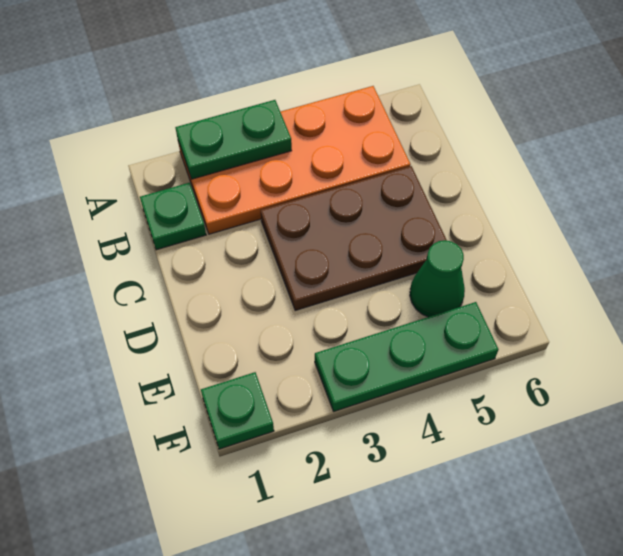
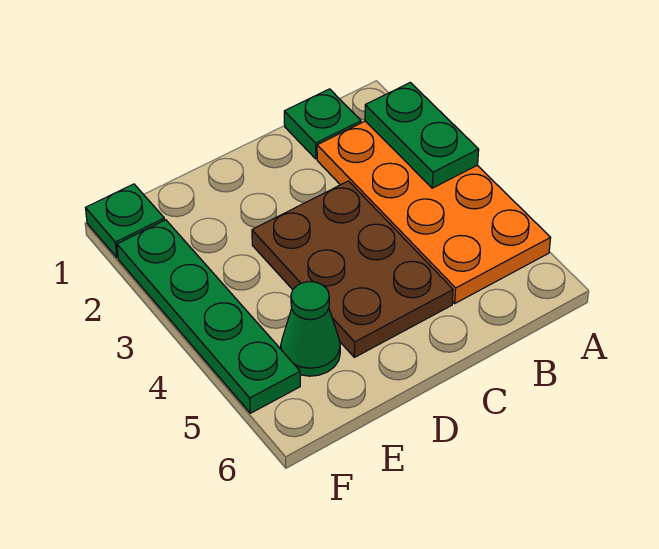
green plate F3:F5 level 1 -> green plate F2:F5 level 1

